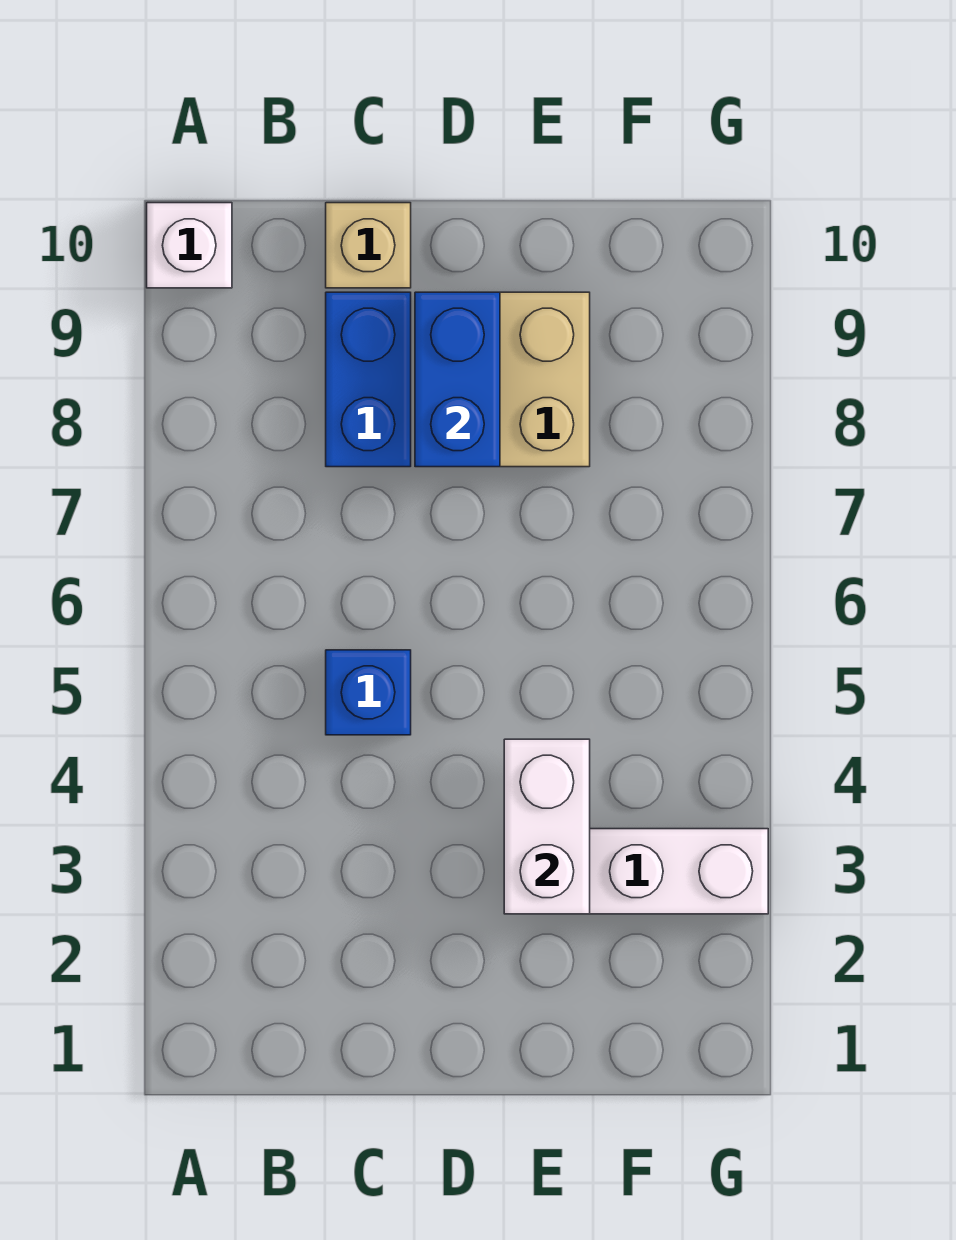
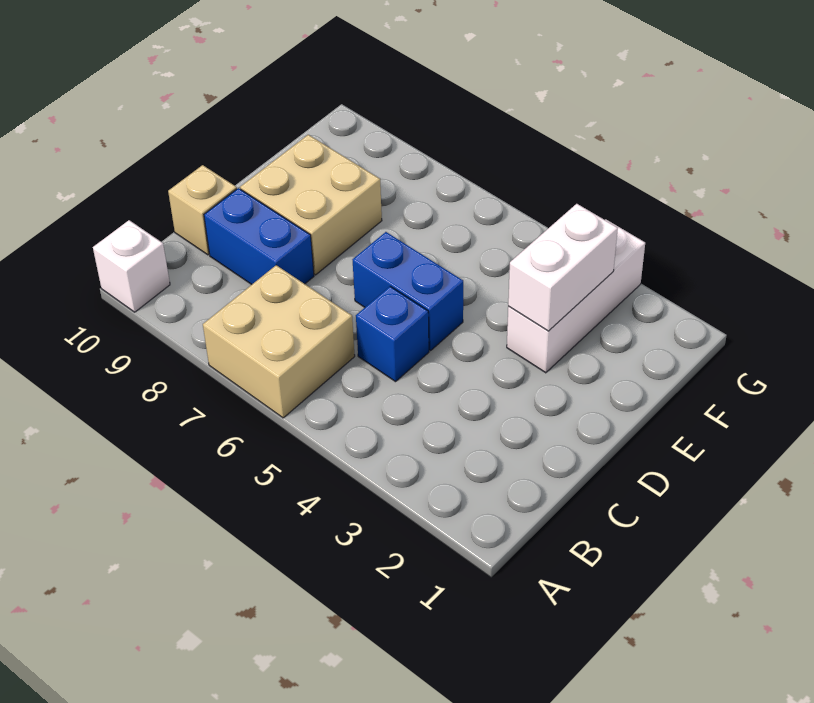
none -> tan brick A6:B7 level 1
blue brick D8:D9 level 2 -> blue brick D5:D6 level 1
white brick E3:E4 level 2 -> white brick E3:F3 level 2

